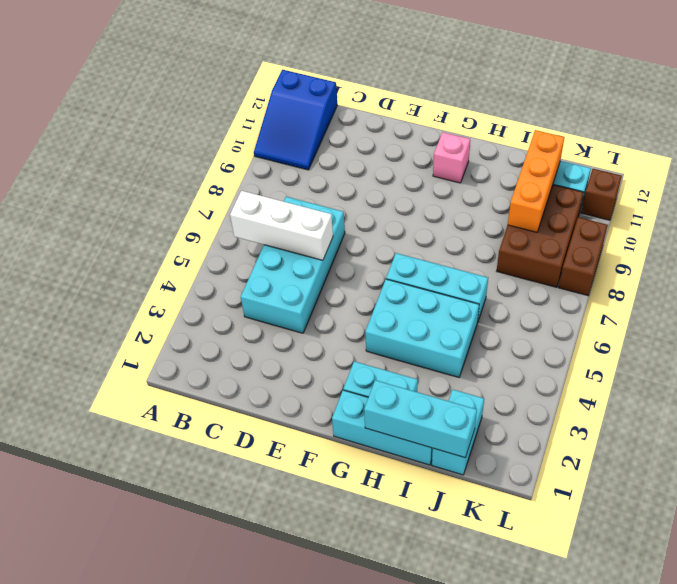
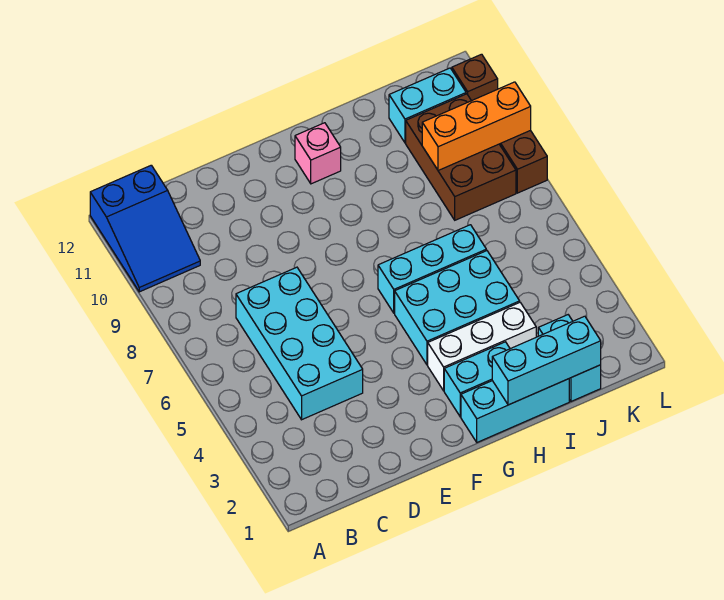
white brick B6:D6 level 2 -> white brick G3:I3 level 1
orange brick J9:J11 level 2 -> orange brick J9:L9 level 2

